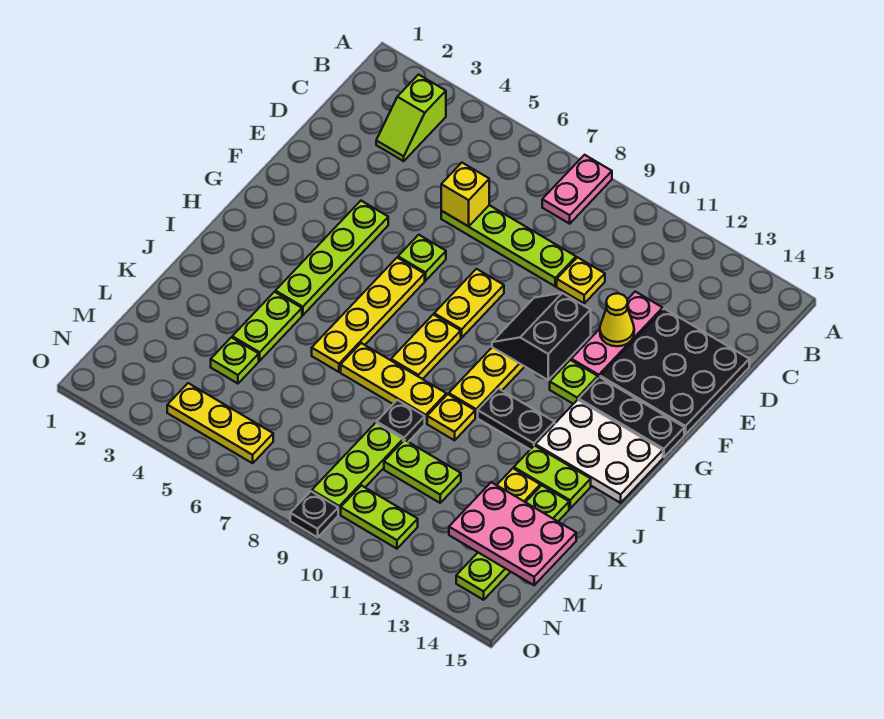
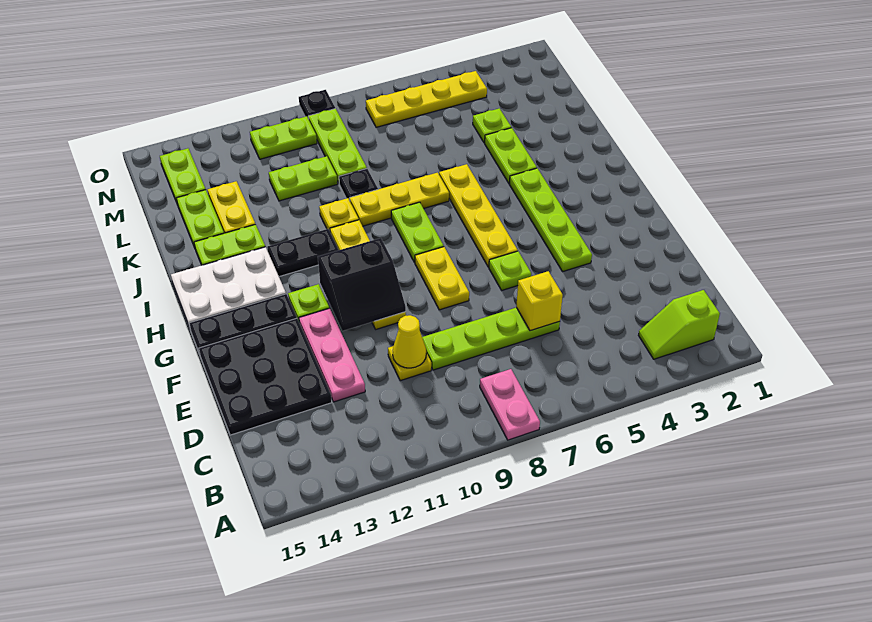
lime slope B3:C3 level 1 top B -> lime slope B2:B3 level 1 top 2
yellow cone E12 level 2 -> yellow cone D10 level 2
black slope F10:G11 level 2 top 11 -> black slope F10:G11 level 2 top G
yellow plate H8:I8 level 1 -> lime plate H8:I8 level 1
pink plate L13:M15 level 2 -> none
yellow plate N4:N6 level 1 -> yellow plate N4:N7 level 1

